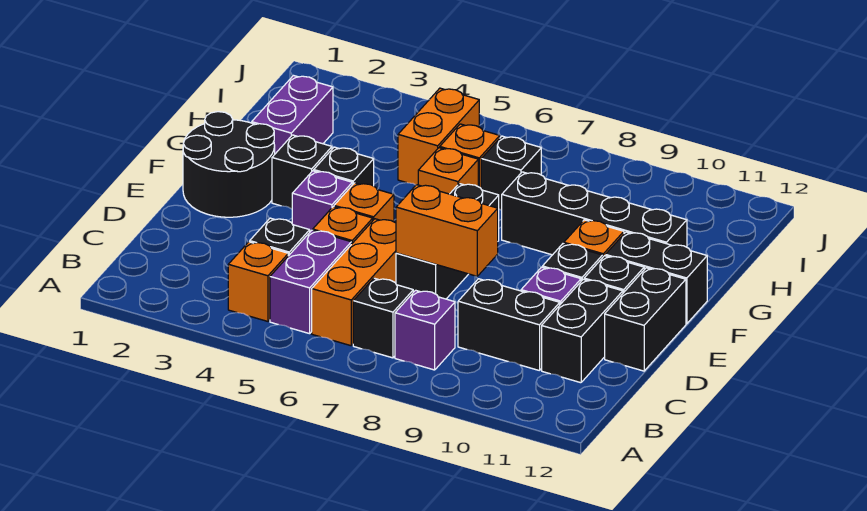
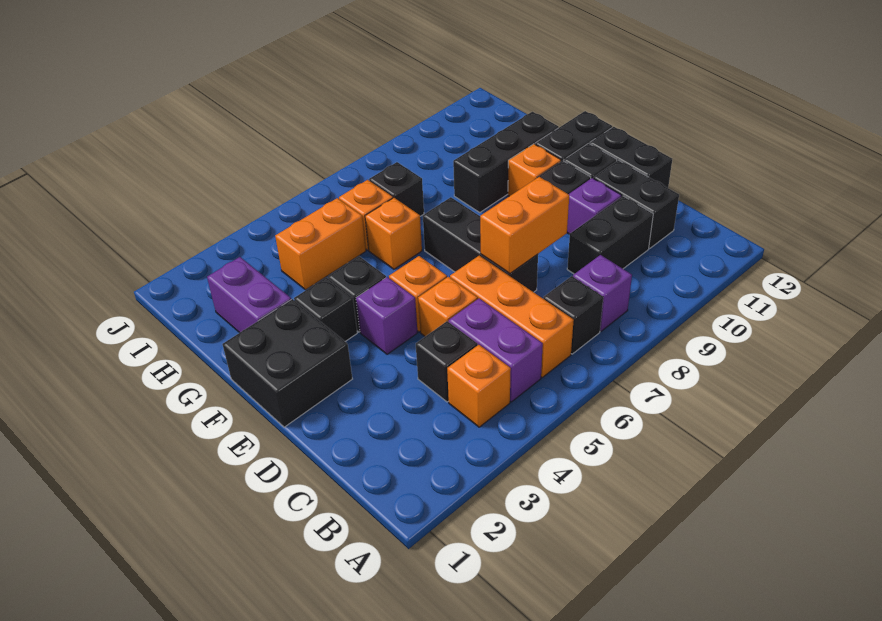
black round brick E1:F2 level 1 -> black brick E1:F2 level 1
black brick G8:G11 level 1 -> black brick G9:G11 level 1
orange brick H5:I5 level 1 -> orange brick H4:H5 level 1

